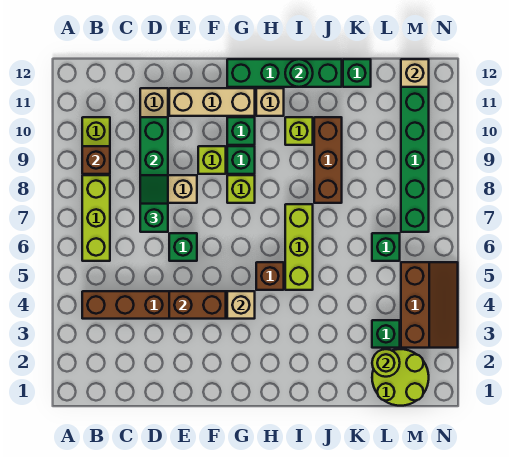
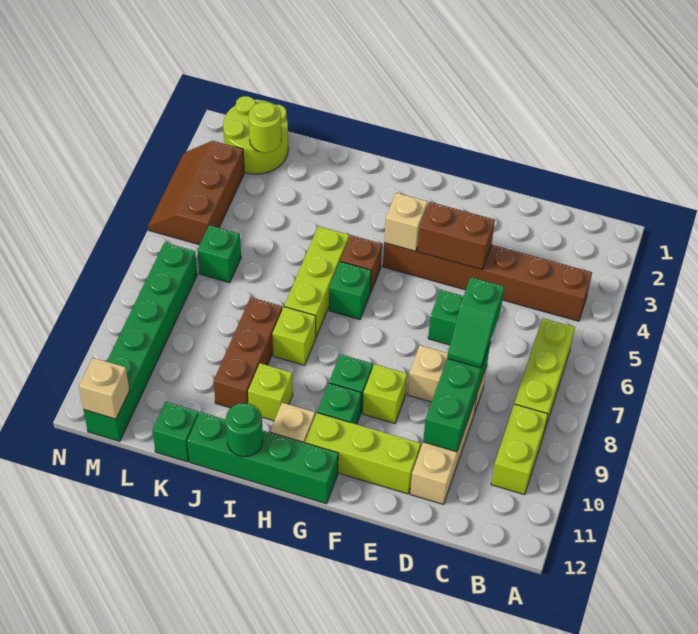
brown brick B9 level 2 -> none
tan brick E11:G11 level 1 -> lime brick E11:G11 level 1
lime brick G8 level 1 -> lime brick I8 level 1
green brick L3 level 1 -> green brick H6 level 1

